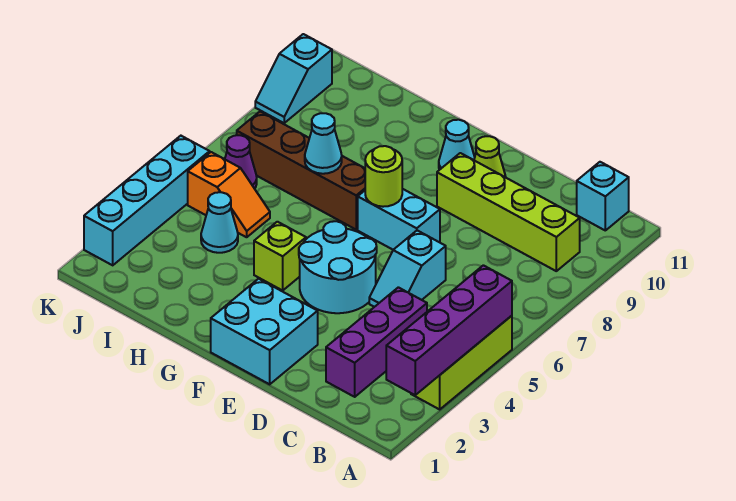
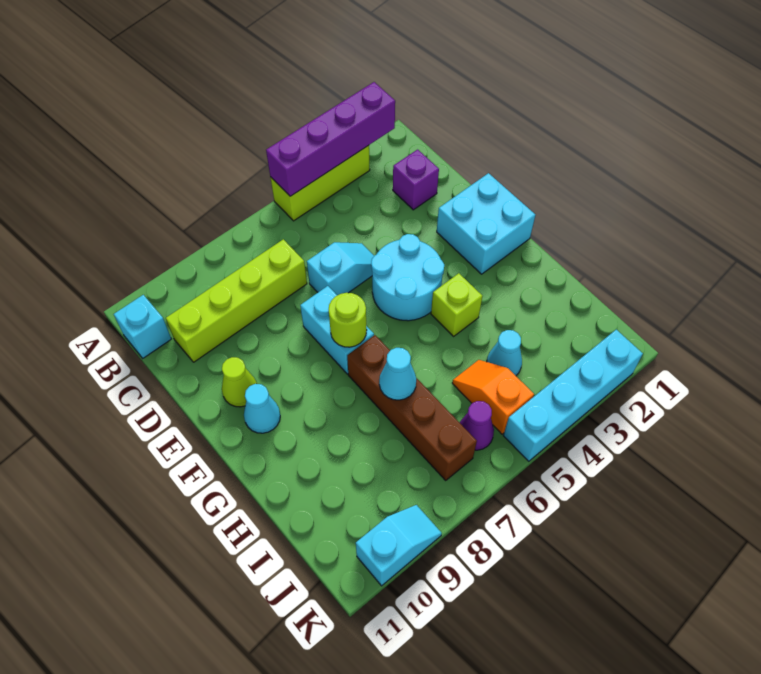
lime brick B9:E9 level 1 -> lime brick C7:C10 level 1
purple brick C2:C4 level 1 -> purple brick C2 level 1

